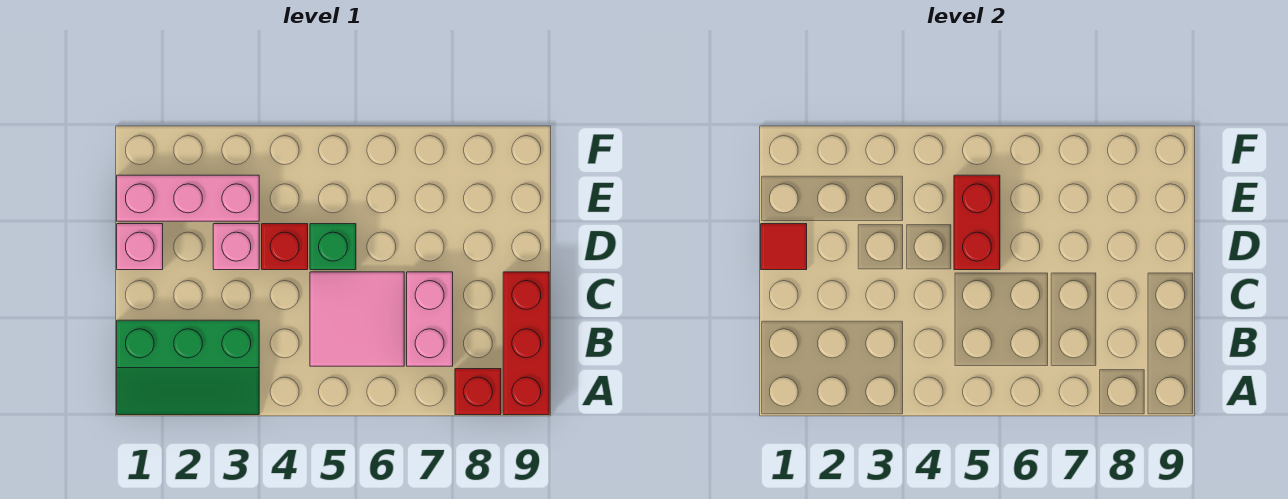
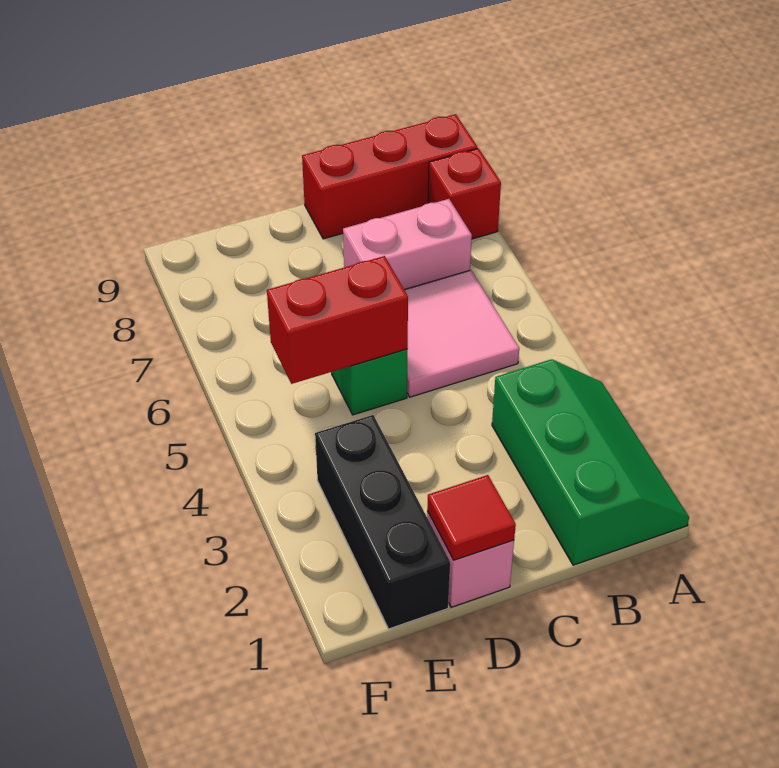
pink brick D3 level 1 -> none
red brick D4 level 1 -> none
pink brick E1:E3 level 1 -> black brick E1:E3 level 1

